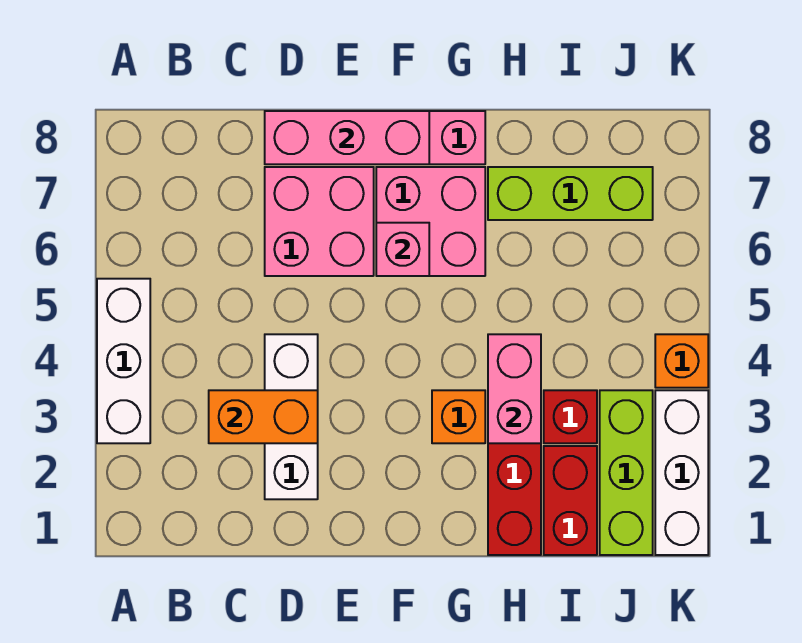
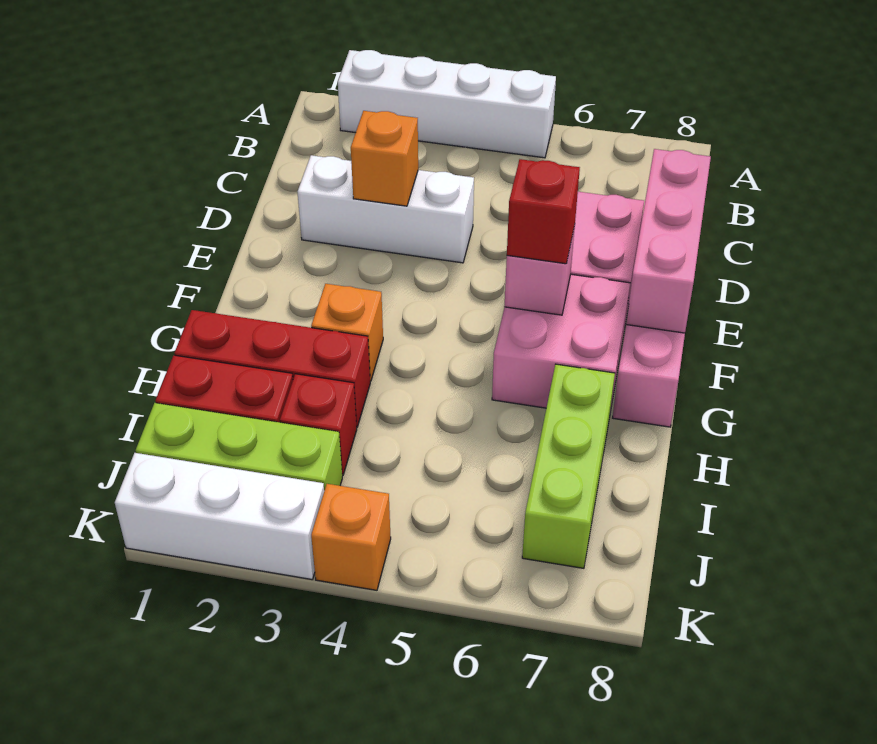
white brick A3:A5 level 1 -> white brick A2:A5 level 1
orange brick C3:D3 level 2 -> orange brick D3 level 2
none -> red brick F6 level 3
pink brick H3:H4 level 2 -> none

